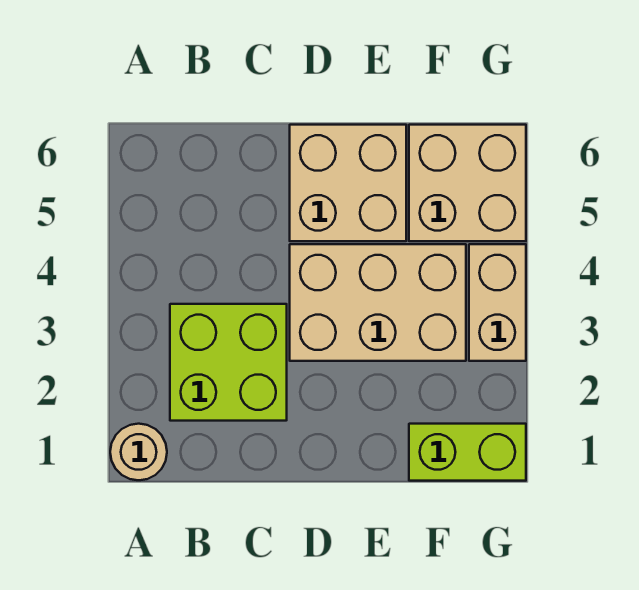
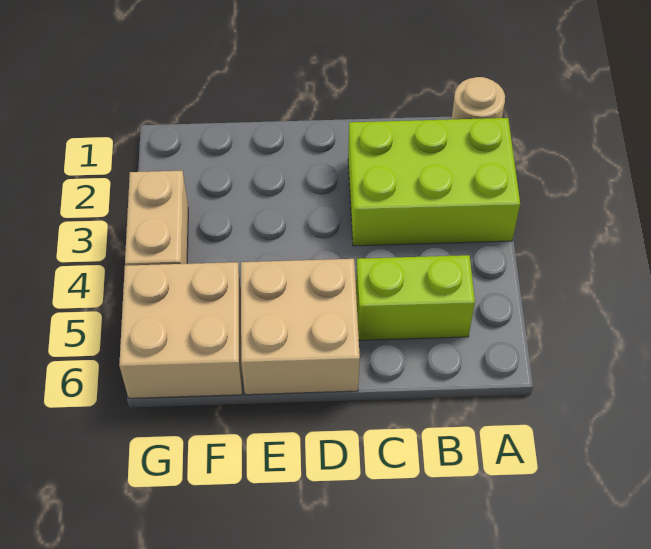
lime brick B2:C3 level 1 -> lime brick A2:C3 level 1
tan brick D3:F4 level 1 -> none
lime brick F1:G1 level 1 -> lime brick B5:C5 level 1

